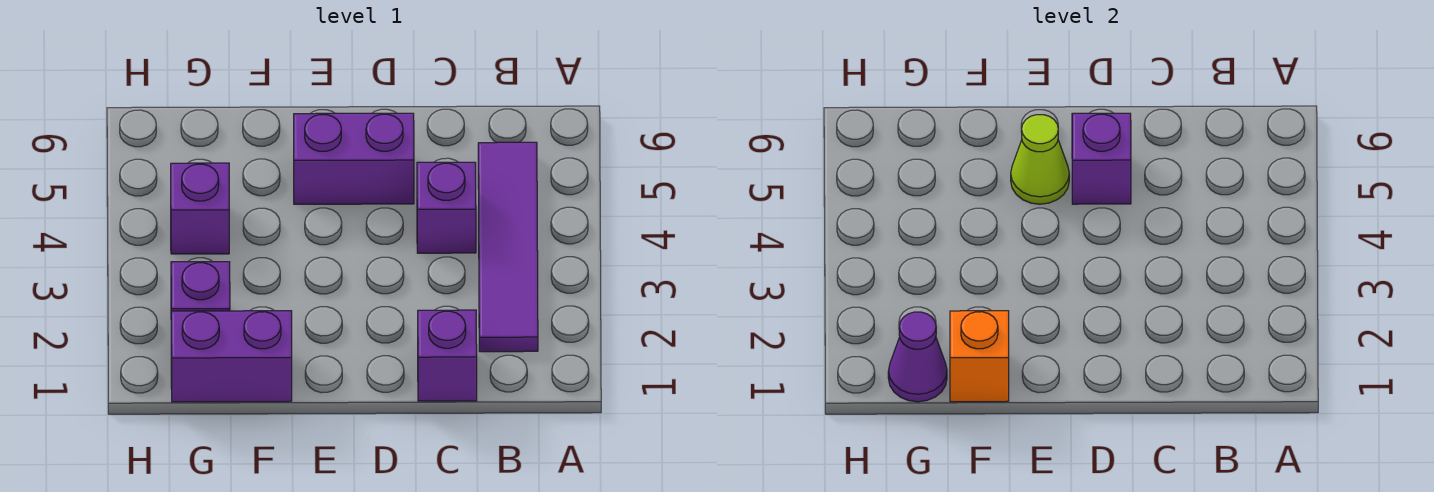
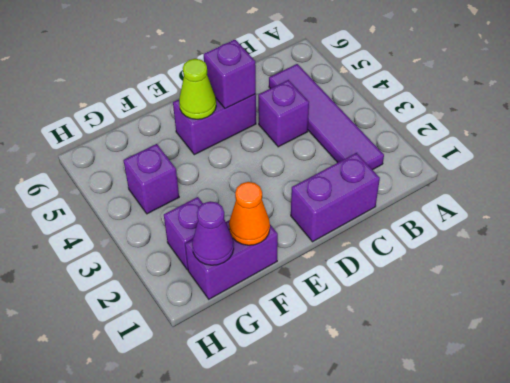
purple brick C1 level 1 -> purple brick C1:D1 level 1
orange brick F1 level 2 -> orange cone F1 level 2

